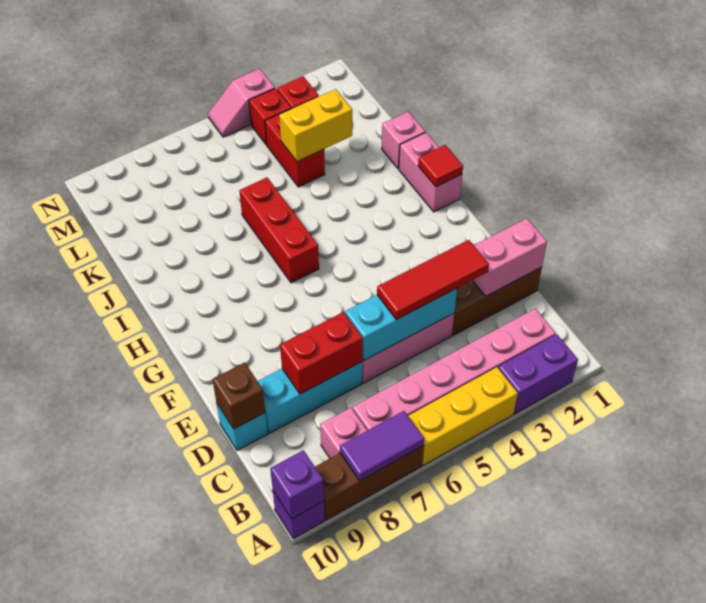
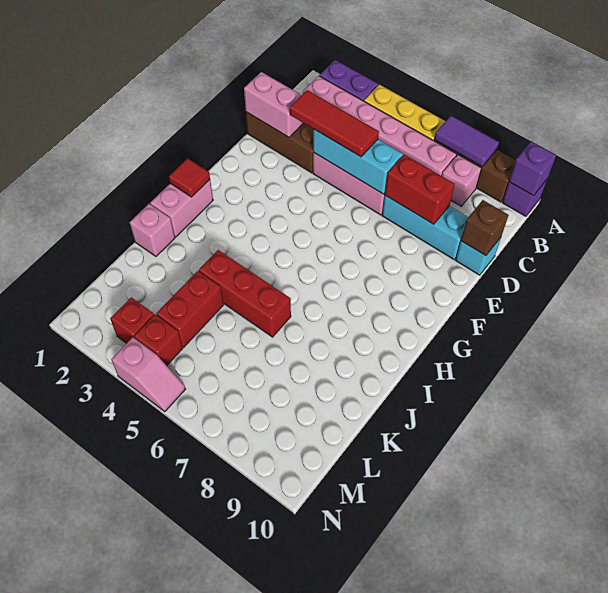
red brick H6:J6 level 1 -> red brick J4:J6 level 1
yellow brick K3:K4 level 2 -> none

